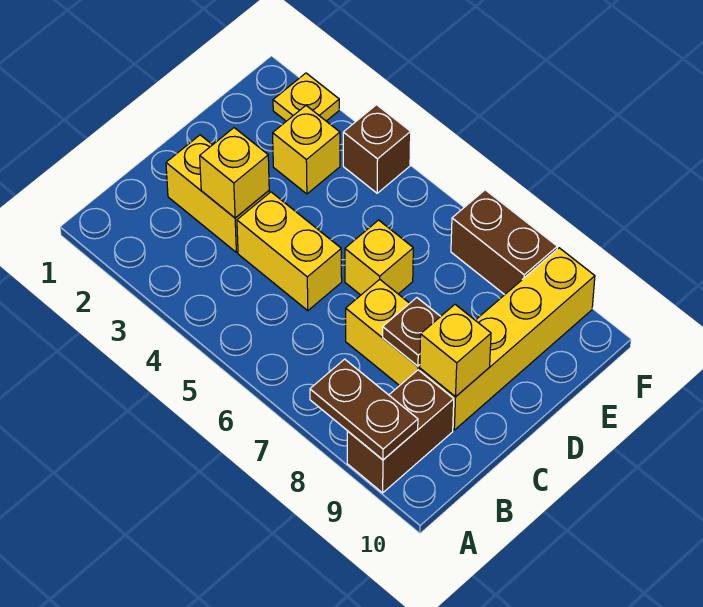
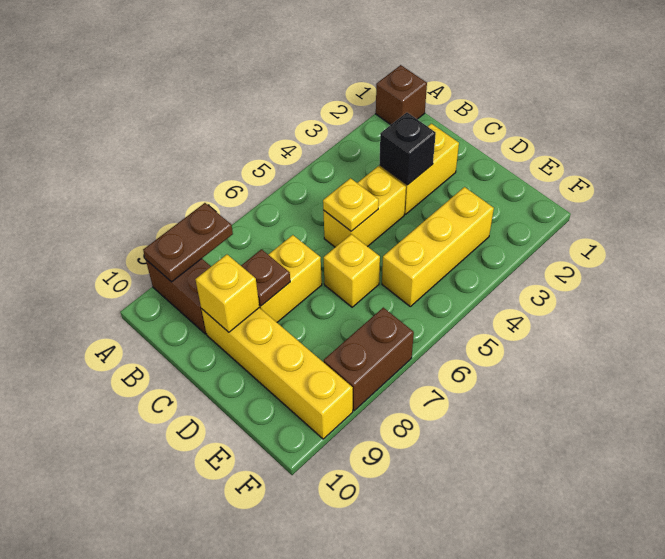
yellow brick C3 level 2 -> black brick C3 level 2
yellow brick E3 level 1 -> yellow brick E3:E5 level 1
yellow plate F2 level 1 -> yellow plate C5 level 2
brown brick F4 level 1 -> brown brick A1 level 1

